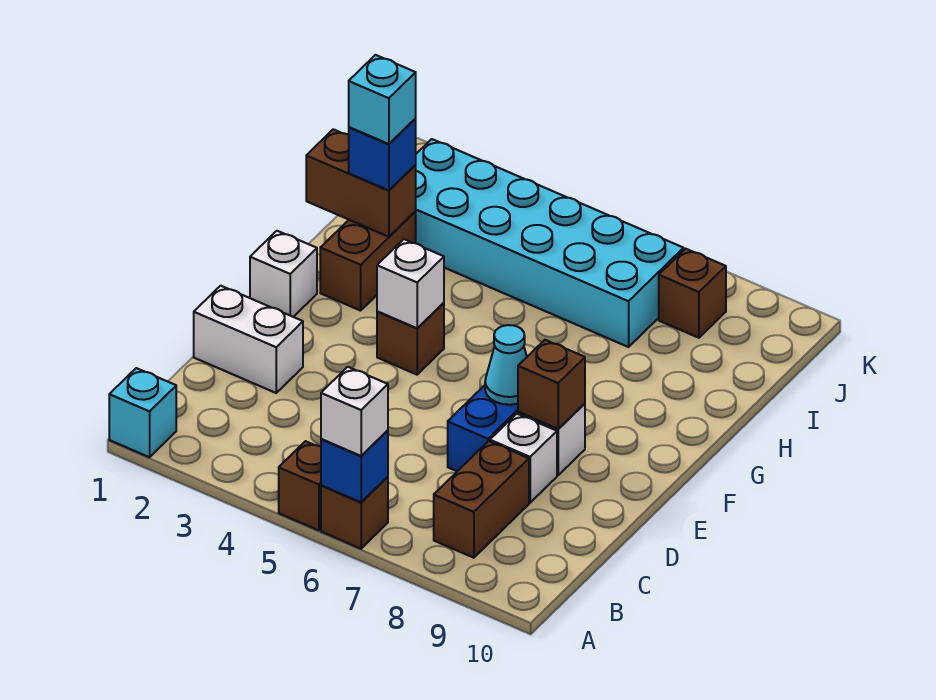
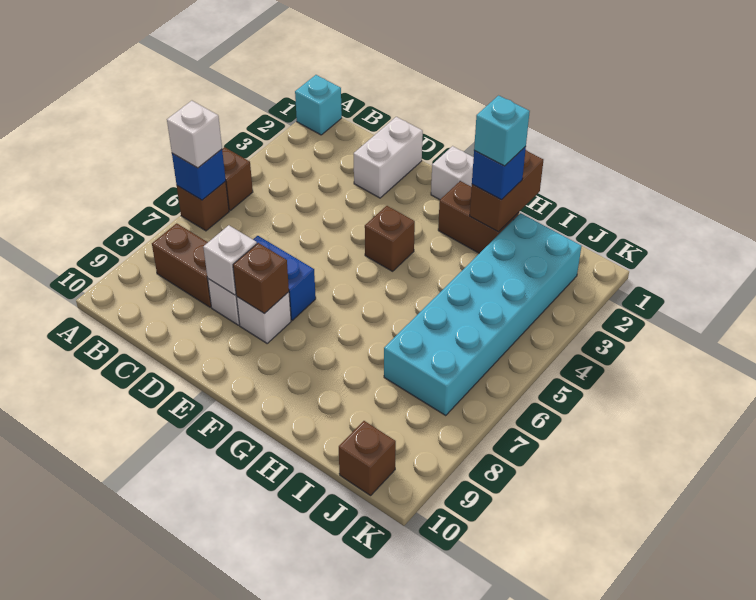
cyan cone E7 level 2 -> none
white brick F4 level 2 -> white brick D8 level 2
brown brick J8 level 1 -> brown brick J10 level 1

